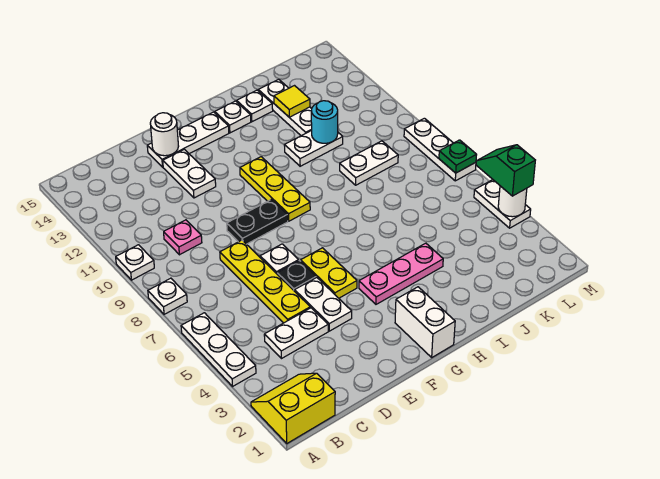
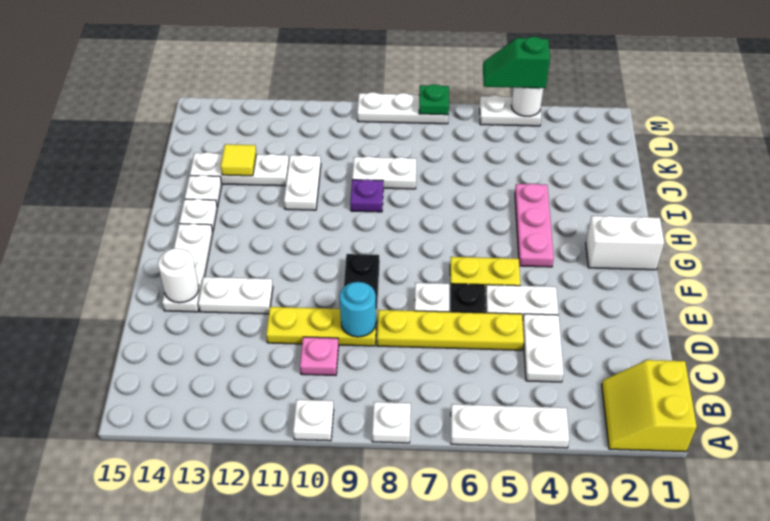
yellow plate G9:G11 level 1 -> yellow plate D9:D11 level 1
none -> purple plate I9 level 1
white plate J9:K9 level 1 -> white plate J8:J9 level 1
cyan round brick J11 level 2 -> cyan round brick D9 level 2

